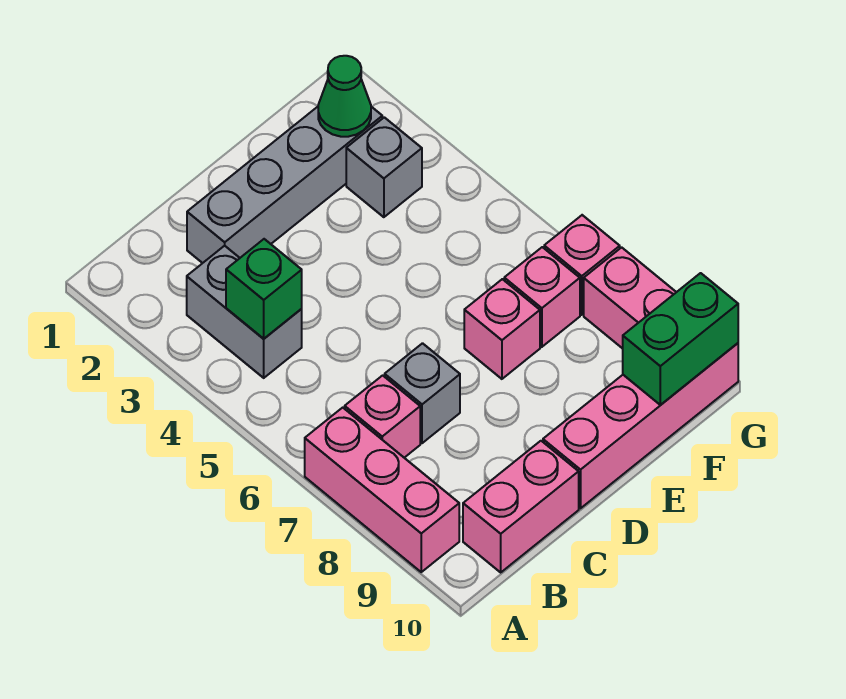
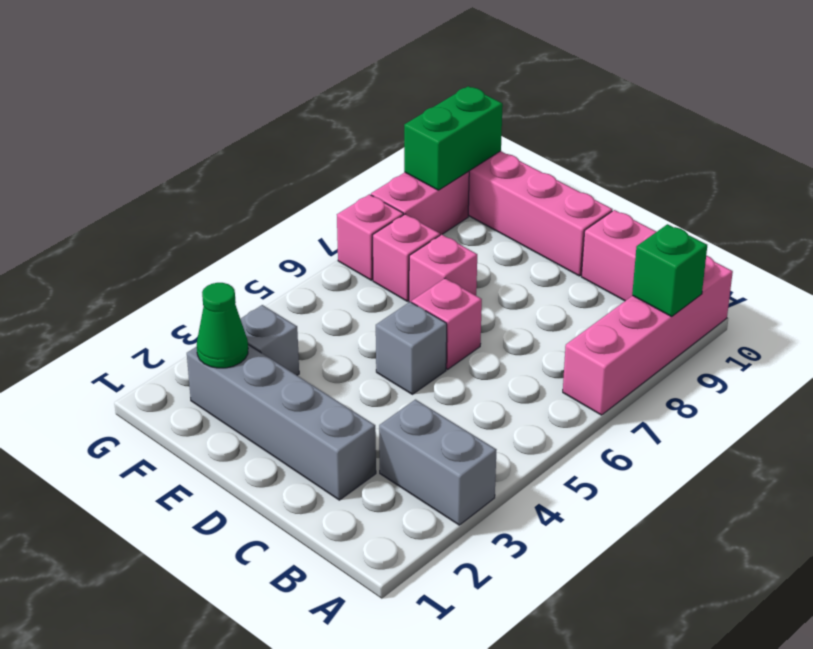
pink brick A7:A9 level 1 -> pink brick A7:A10 level 1
grey brick B3:B4 level 1 -> grey brick A3:B3 level 1
green brick B4 level 2 -> green brick A9 level 2
pink brick B7 level 1 -> pink brick D6 level 1
grey brick C7 level 1 -> grey brick D5 level 1
green brick F10:G10 level 2 -> green brick G9:G10 level 2

